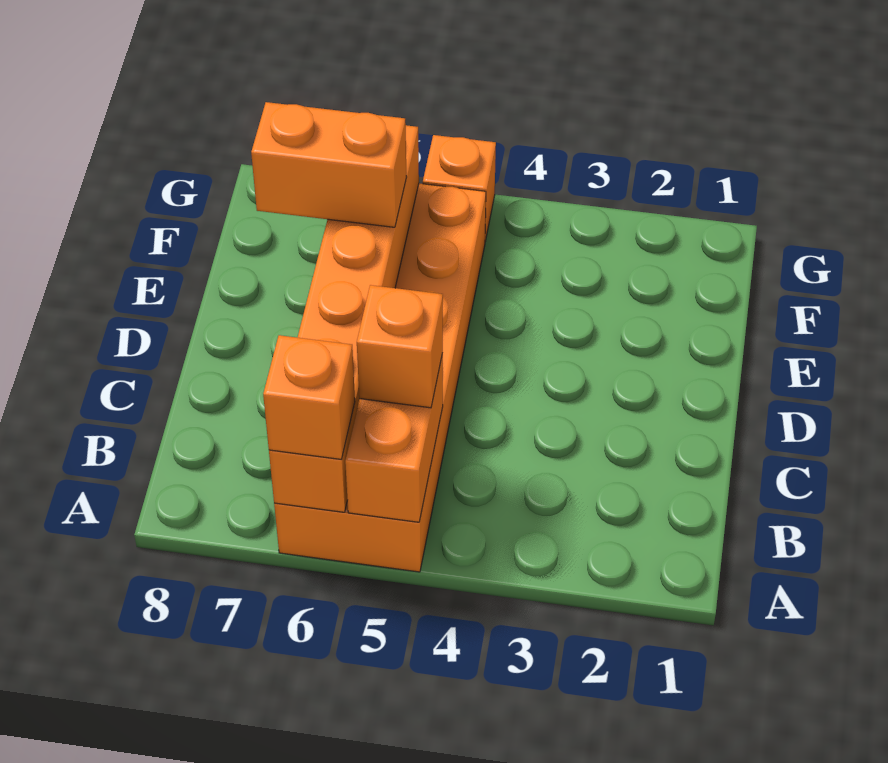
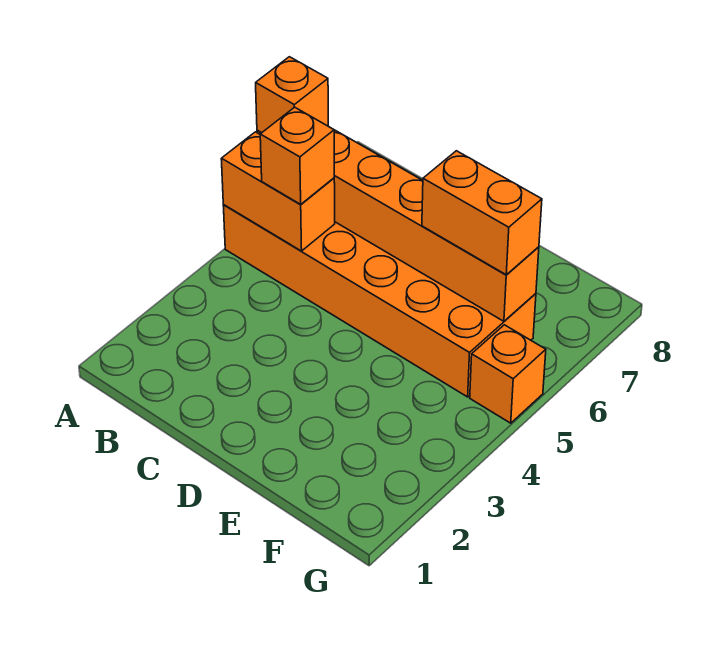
orange brick E6:E7 level 3 -> orange brick E6:F6 level 3

